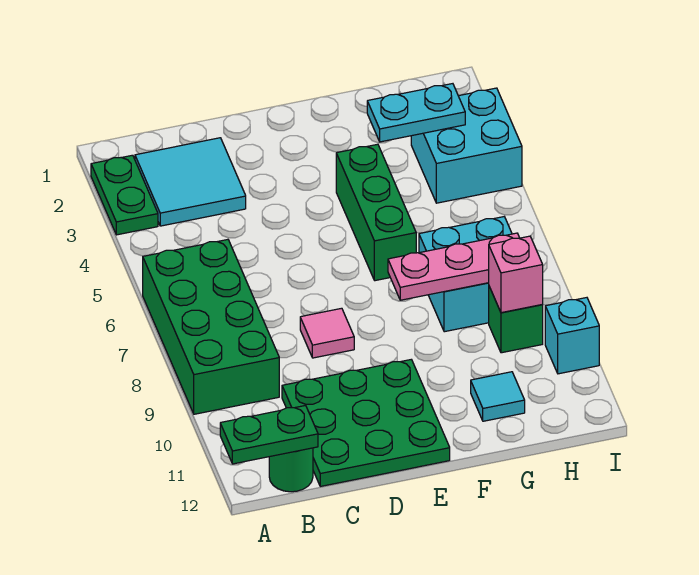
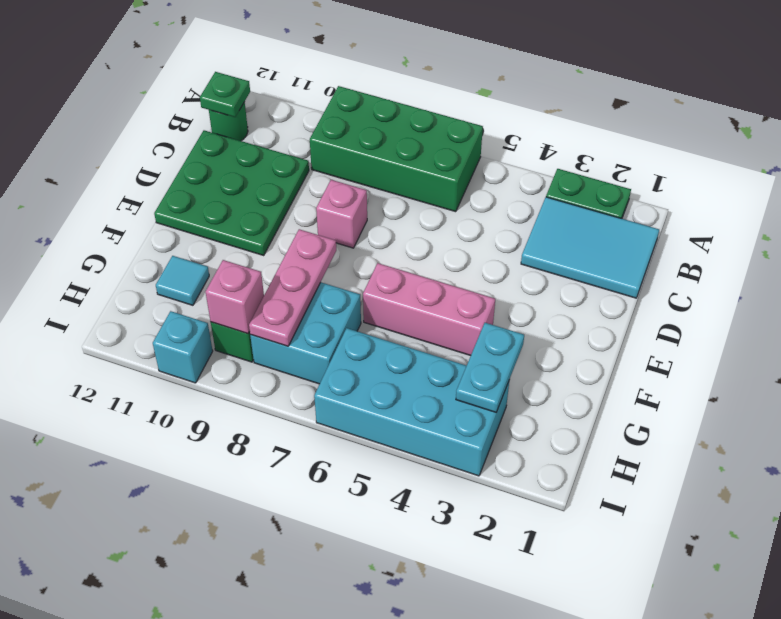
green plate A12:B12 level 2 -> green plate B12 level 2
cyan tile B2:C3 level 1 -> cyan tile B1:C3 level 1
pink tile D8 level 1 -> pink brick D8 level 1
green brick F4:F6 level 1 -> pink brick F4:F6 level 1
cyan brick H3:I4 level 1 -> cyan brick H3:I6 level 1

